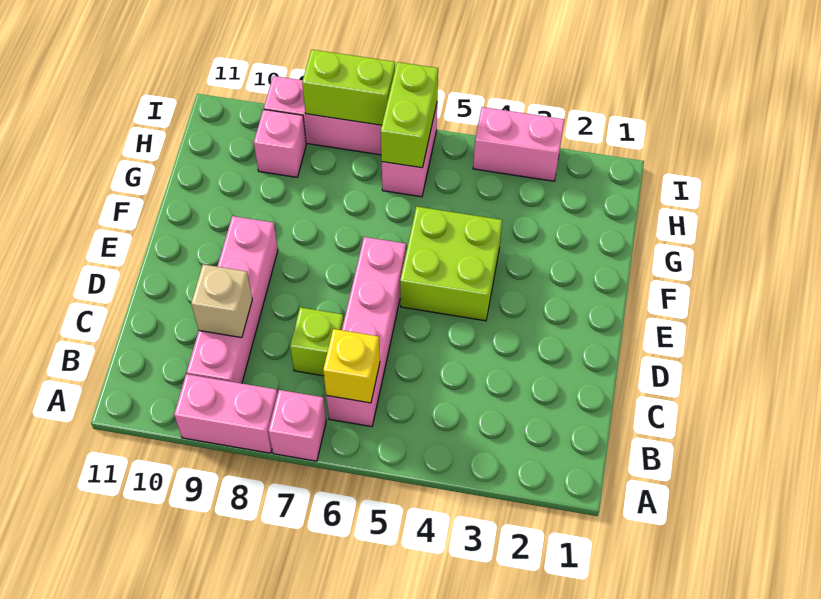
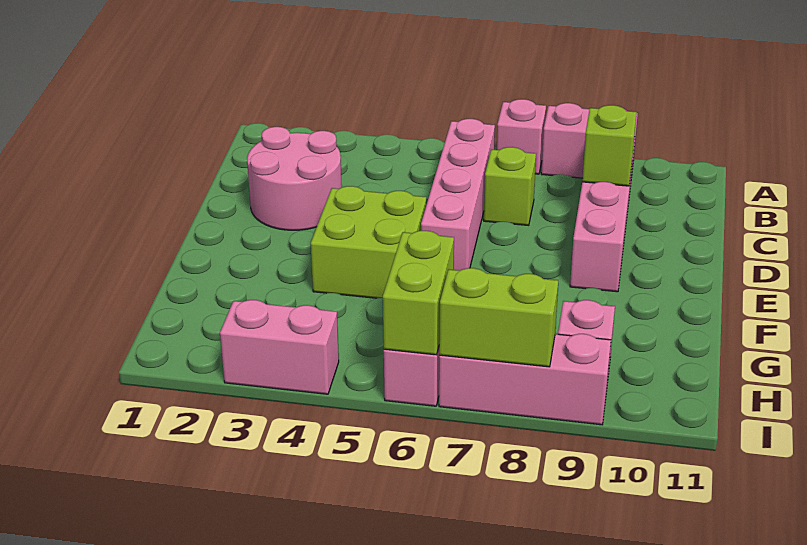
yellow brick B6 level 2 -> none
none -> pink round brick C2:D3 level 1
tan brick C9 level 2 -> lime brick C9 level 2

